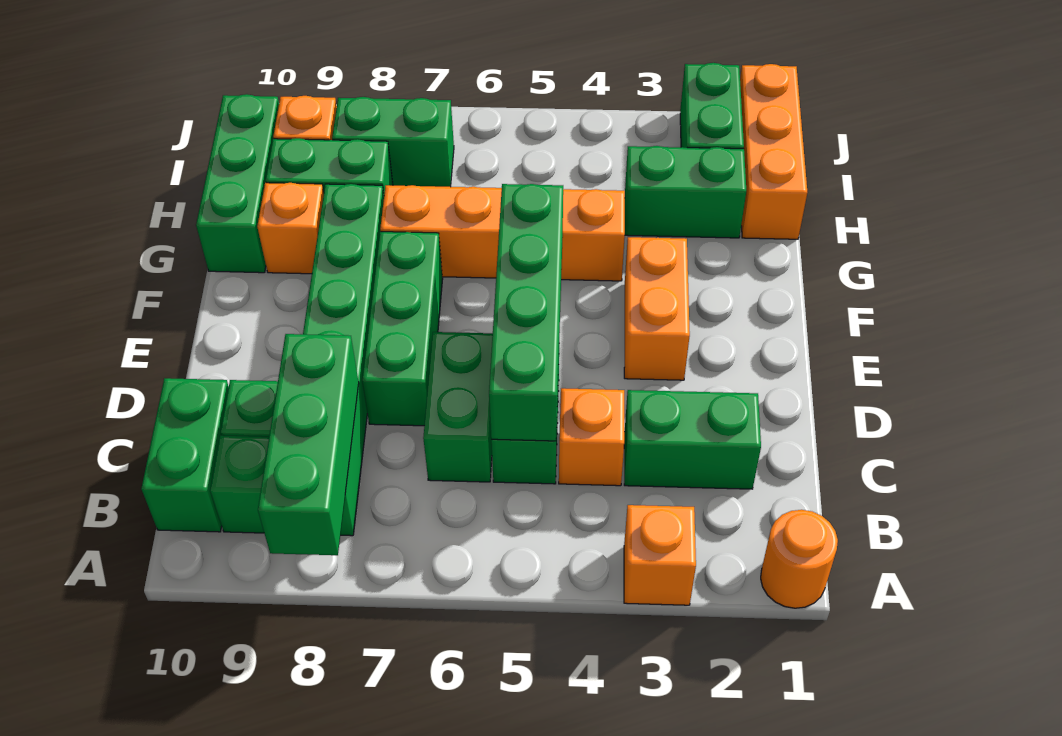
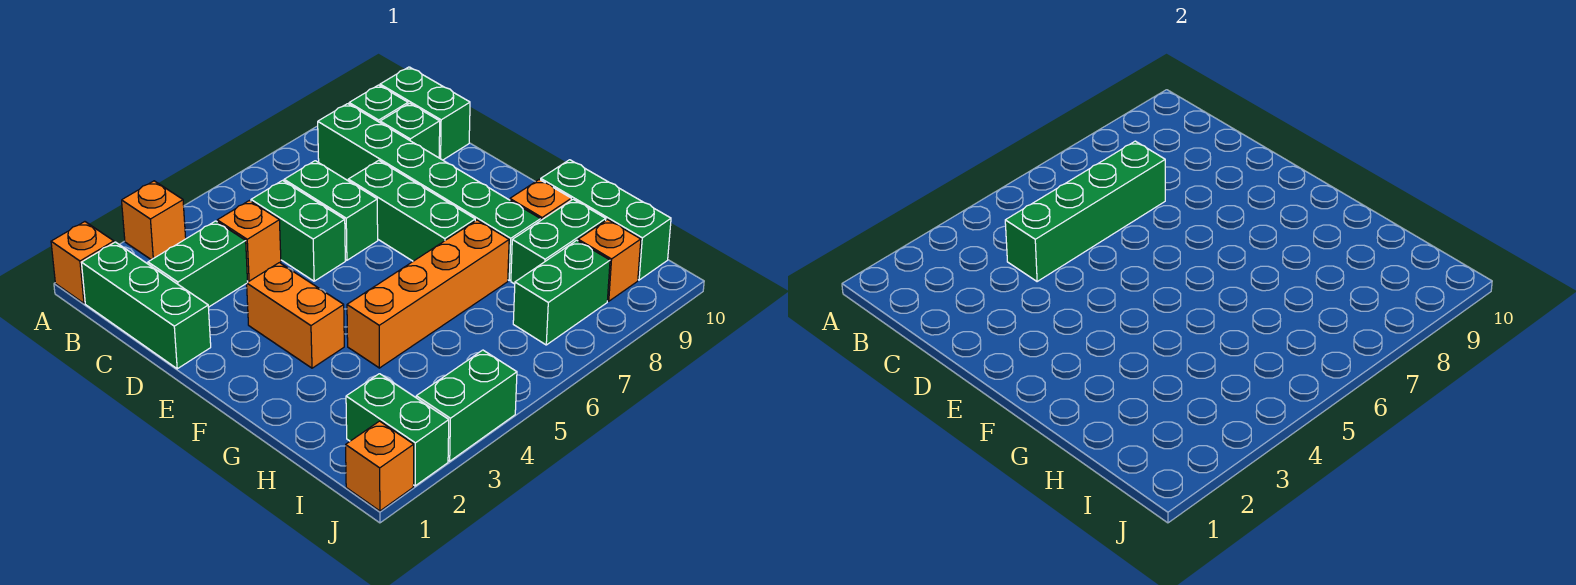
orange round brick A1 level 1 -> orange brick A1 level 1
green brick A8:C8 level 2 -> green brick B1:D1 level 1
green brick C5:F5 level 2 -> green brick C4:C7 level 2
orange brick H1:J1 level 1 -> orange brick J1 level 1
green brick H2:H3 level 1 -> green brick J3:J4 level 1

